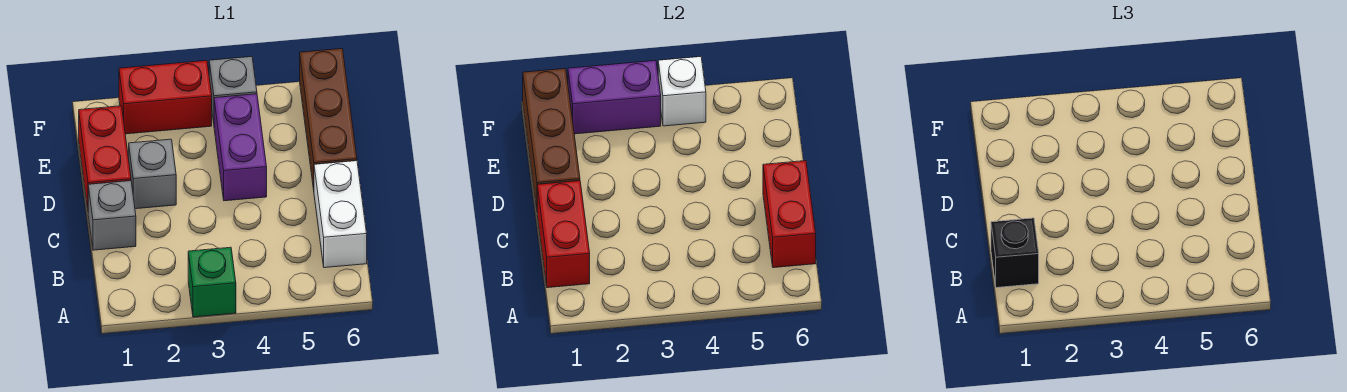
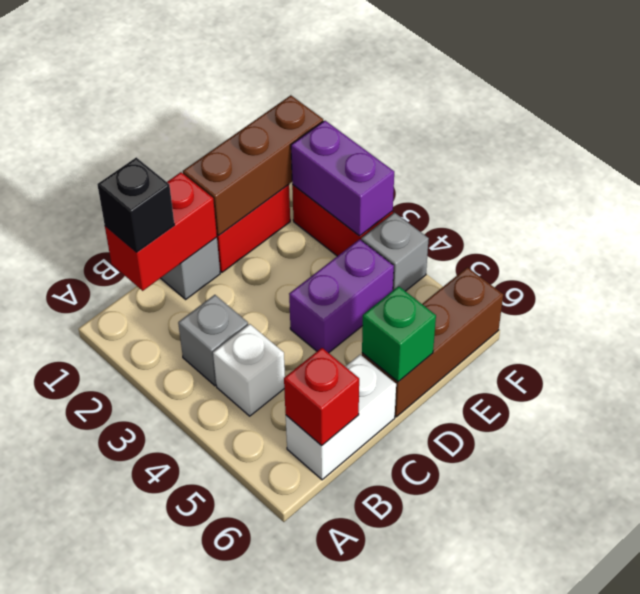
green brick A3 level 1 -> green brick D6 level 2
red brick B6:C6 level 2 -> red brick B6 level 2
grey brick D2 level 1 -> grey brick B3 level 1
white brick F4 level 2 -> white brick B4 level 1

